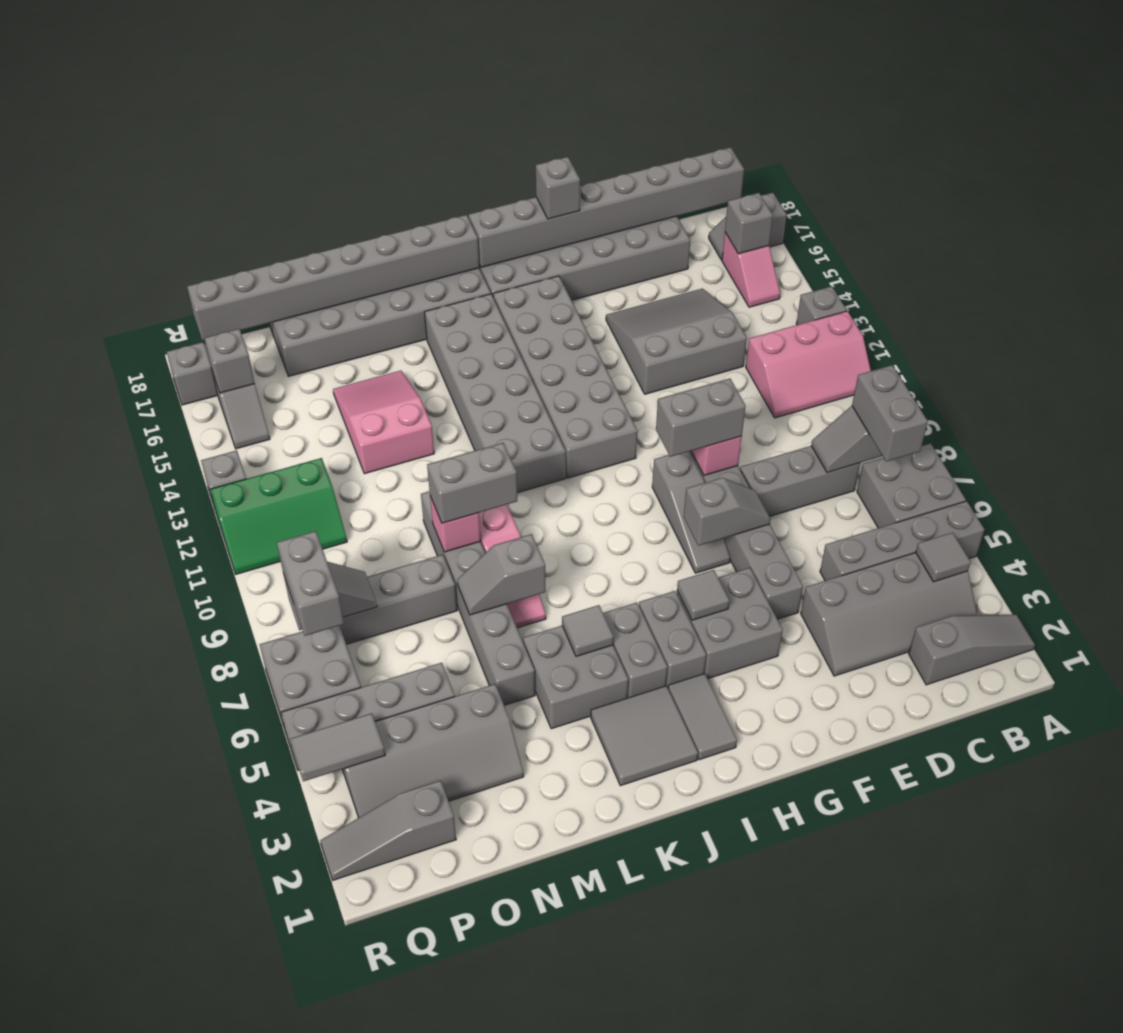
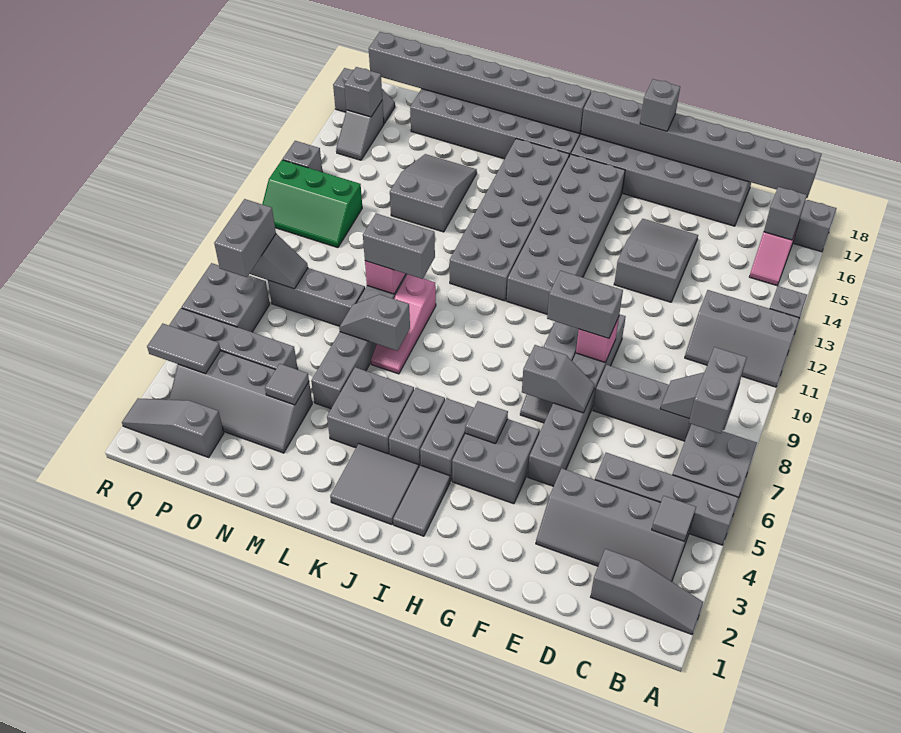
pink slope A11:C12 level 1 top 12 -> grey slope A11:C12 level 1 top 12
grey slope D13:F15 level 1 top 13 -> grey slope E13:F15 level 1 top 13
grey tile K5 level 2 -> grey tile N4 level 2
pink slope M13:N15 level 1 top 13 -> grey slope M13:N15 level 1 top 13

